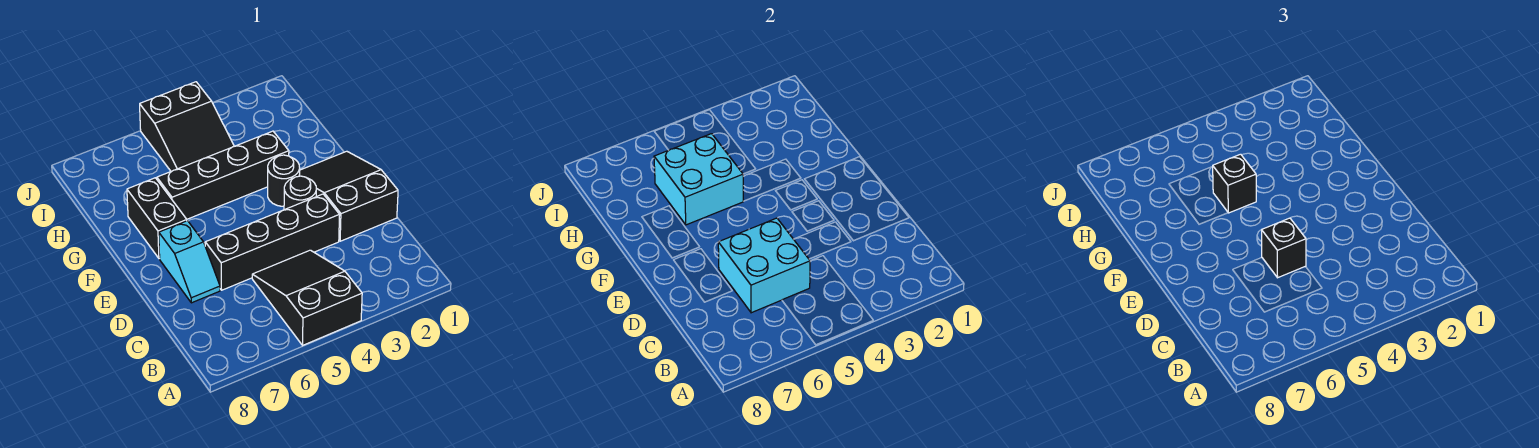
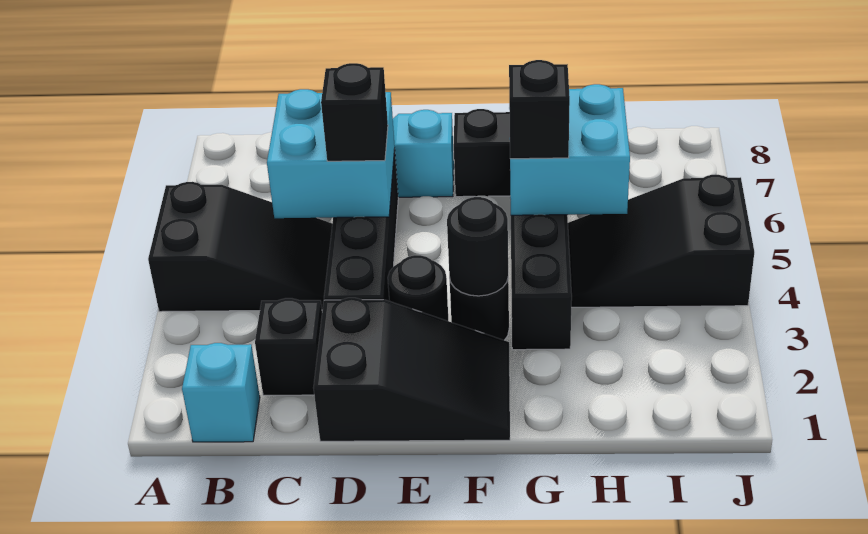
none -> cyan brick B1 level 1
none -> black brick C2 level 1
none -> black round brick F3 level 2

